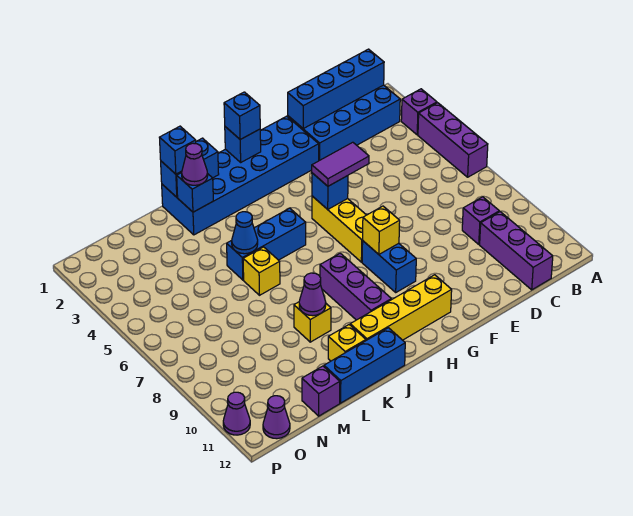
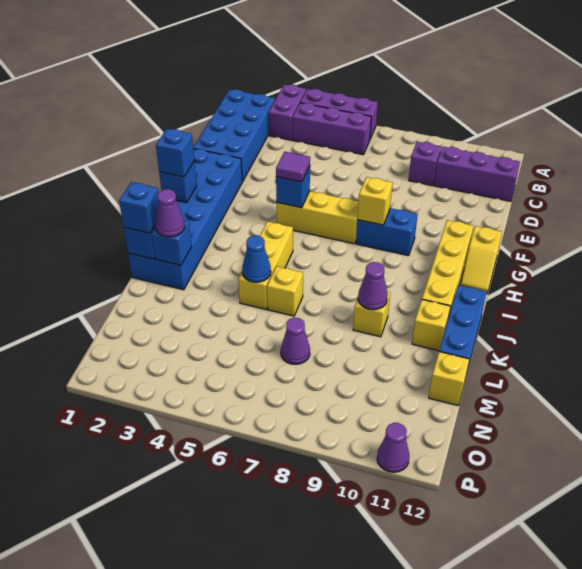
purple brick A3 level 1 -> purple brick A3:B3 level 1
blue brick B1:E1 level 2 -> none
purple tile F5:G5 level 3 -> purple tile G5 level 3
none -> yellow slope G12:H12 level 1 top G
blue brick I5:K5 level 1 -> yellow brick I5:K5 level 1
purple brick I8:I10 level 1 -> purple brick B4:B6 level 1
purple brick M12 level 1 -> yellow brick M12 level 1
purple cone O12 level 1 -> purple cone M7 level 1

